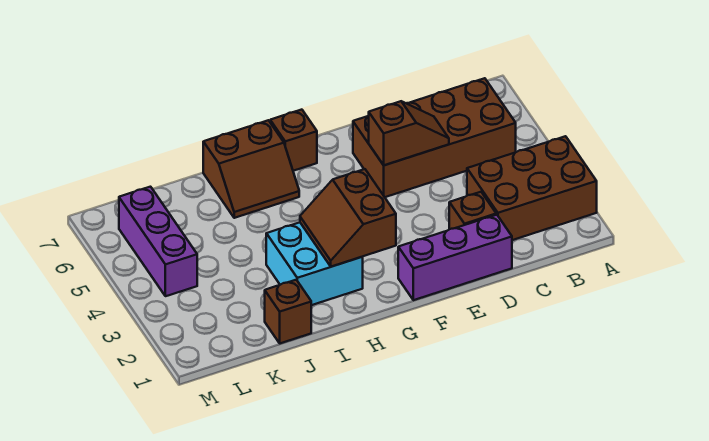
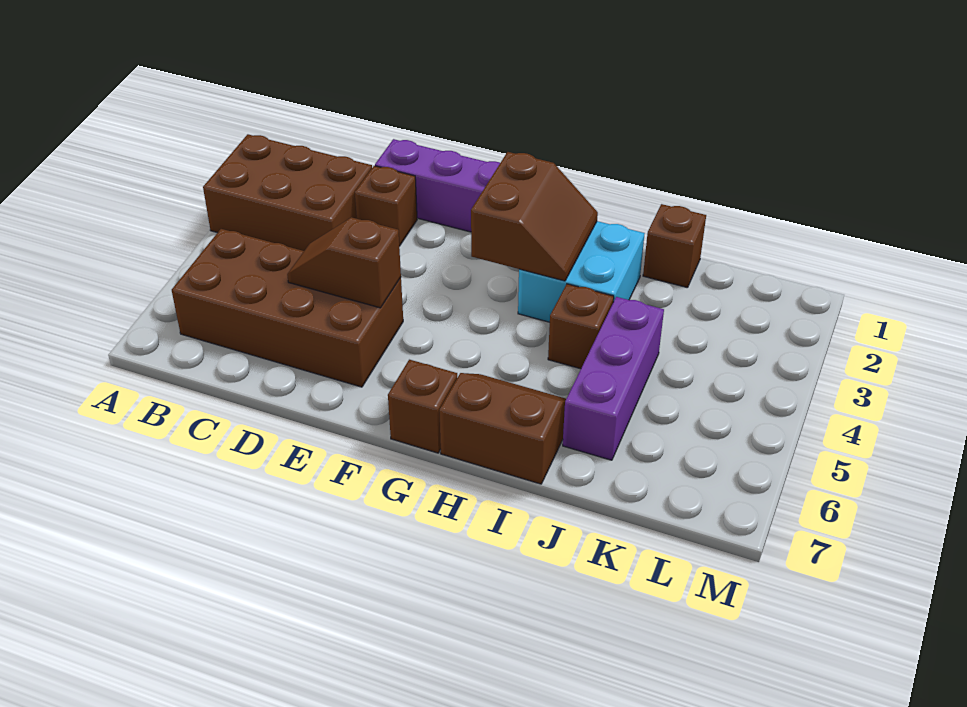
none -> brown brick I4 level 1
purple brick L4:L6 level 1 -> purple brick J4:J6 level 1

